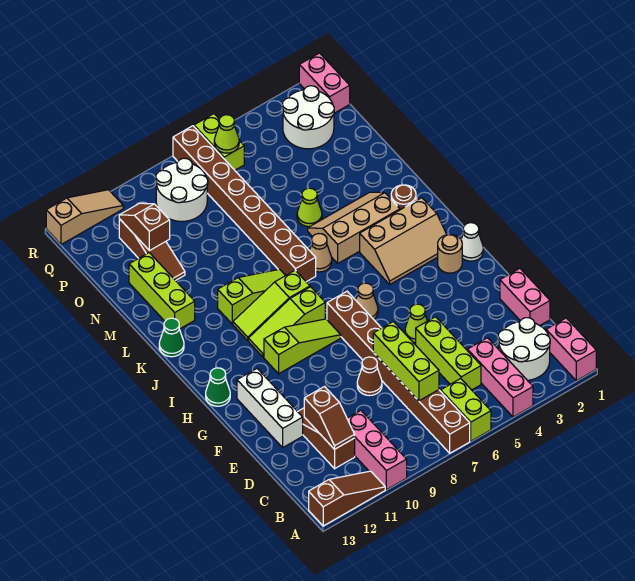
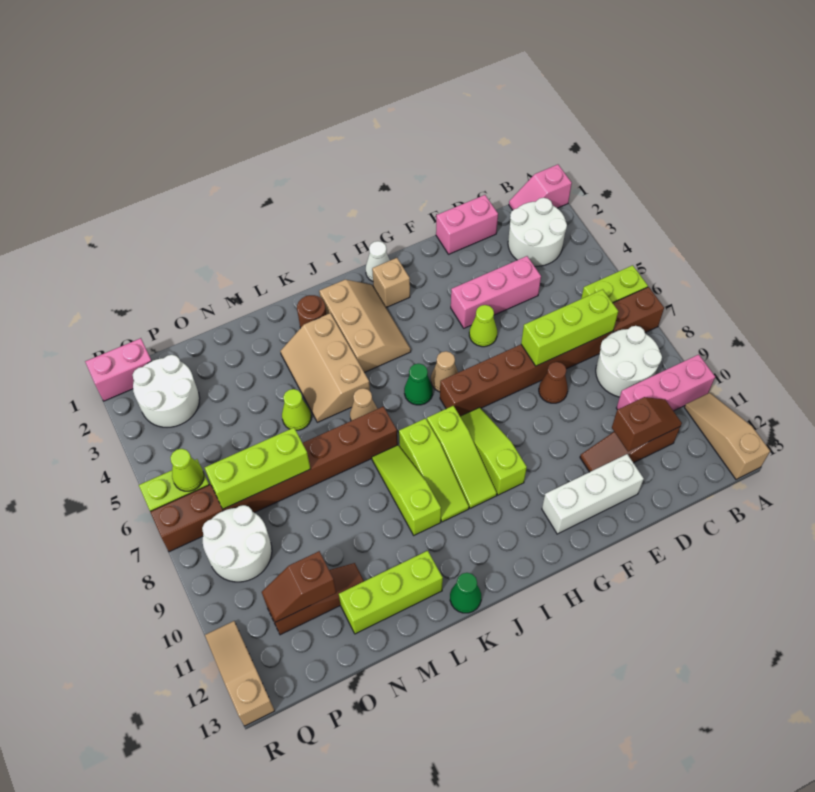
pink brick A1:B1 level 1 -> pink slope A1:B1 level 1 top A
pink brick A4:C4 level 1 -> pink brick D4:F4 level 1
brown slope A11:A13 level 1 top 13 -> tan slope A11:A13 level 1 top 13
none -> white round brick B8:C9 level 1
lime brick C5:E5 level 1 -> lime brick N7:P7 level 2
tan round brick H2 level 1 -> tan brick H2 level 1
green cone H13 level 1 -> green cone I6 level 1

